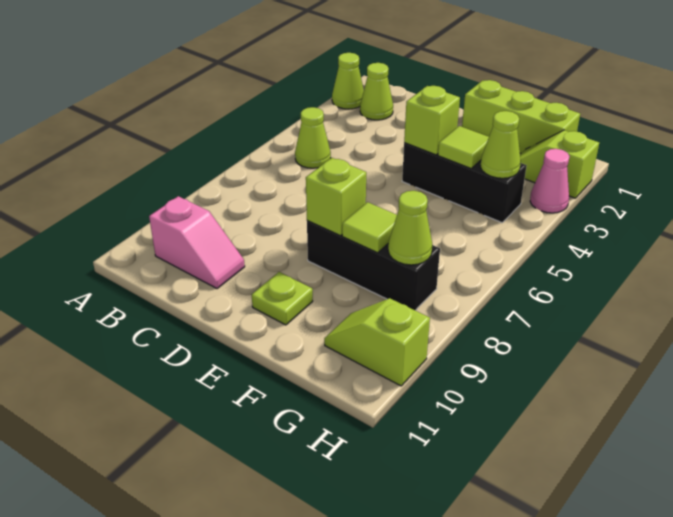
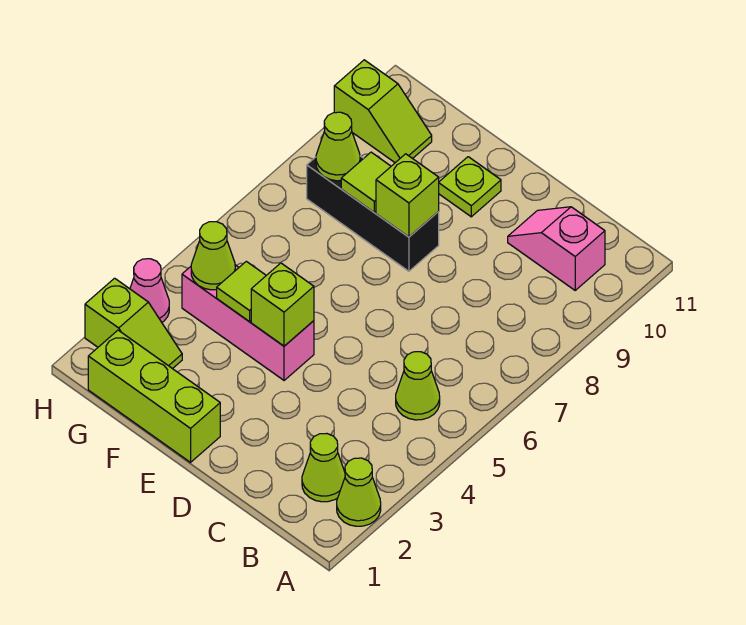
black brick E4:G4 level 1 -> pink brick E4:G4 level 1

